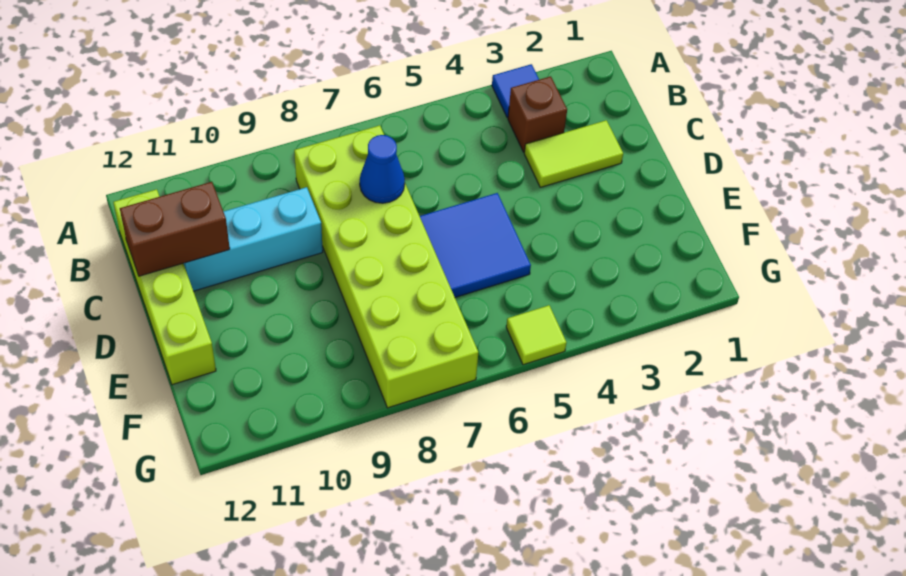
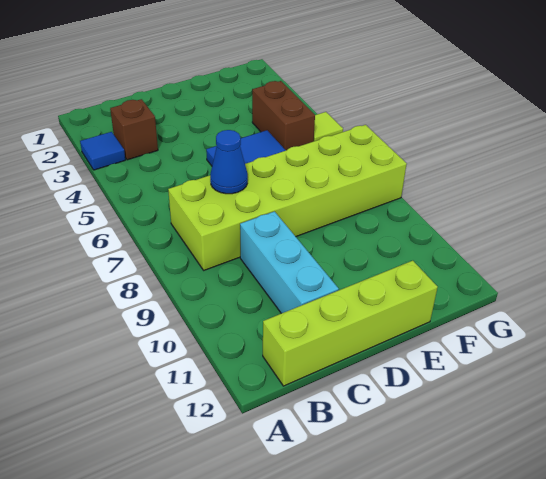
lime tile C2:C3 level 1 -> none
brown brick C11:C12 level 2 -> brown brick F4:F5 level 1

